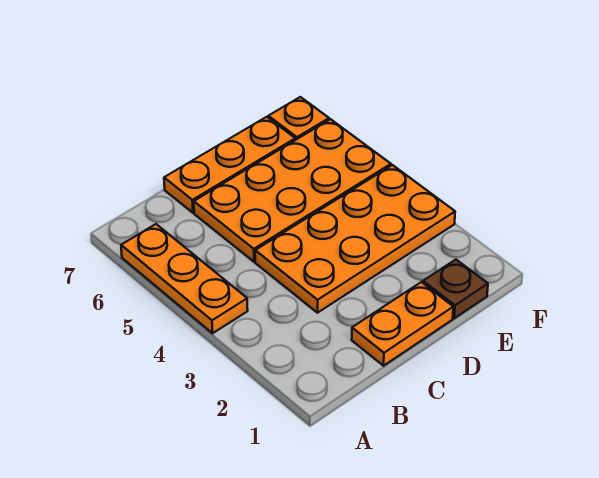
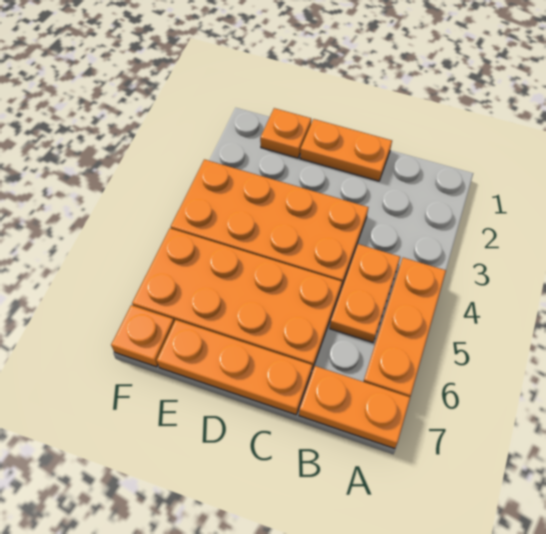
none -> orange plate A7:B7 level 1
none -> orange plate B4:B5 level 1
brown plate E1 level 1 -> orange plate E1 level 1

